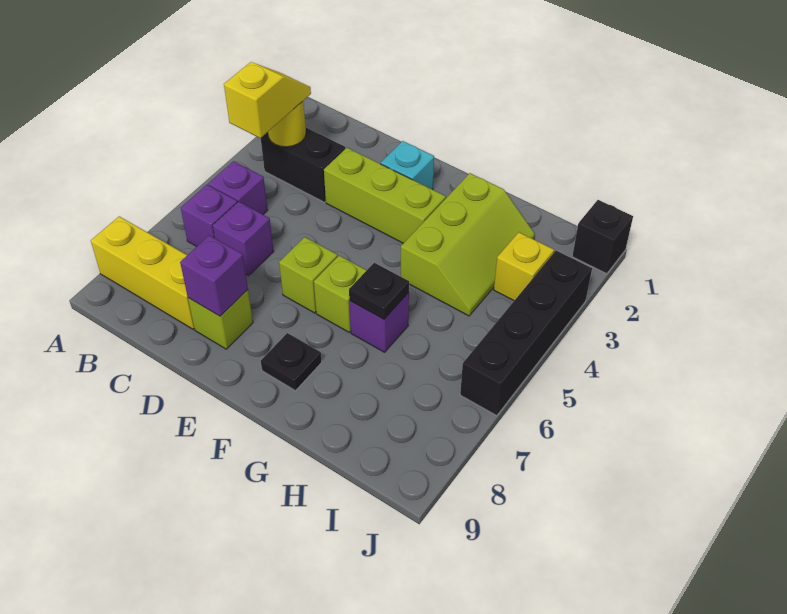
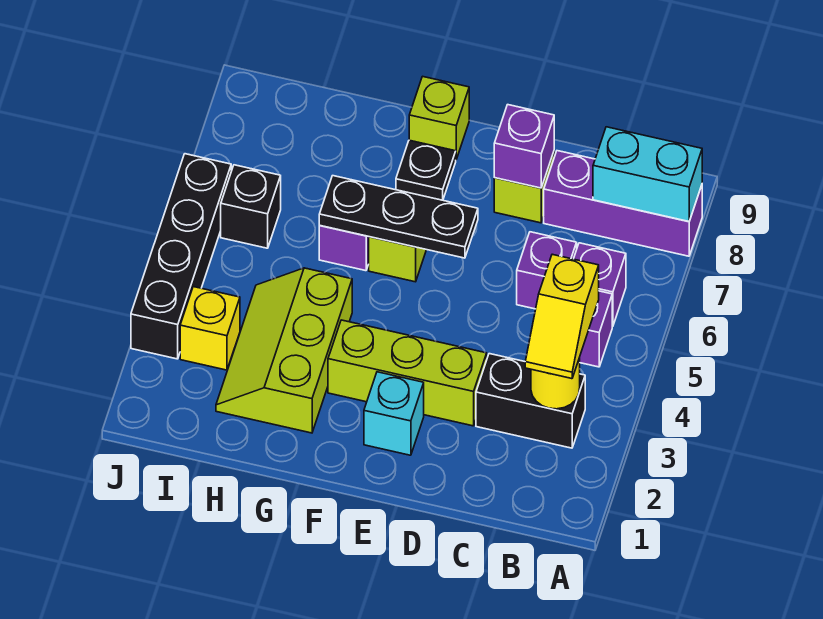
yellow brick A8:C8 level 1 -> purple brick A8:C8 level 1
none -> cyan brick A8:B8 level 2
lime brick E6 level 1 -> lime brick F9 level 1
black plate G6 level 2 -> black plate E6:G6 level 2
black brick J1 level 1 -> black brick I6 level 1

